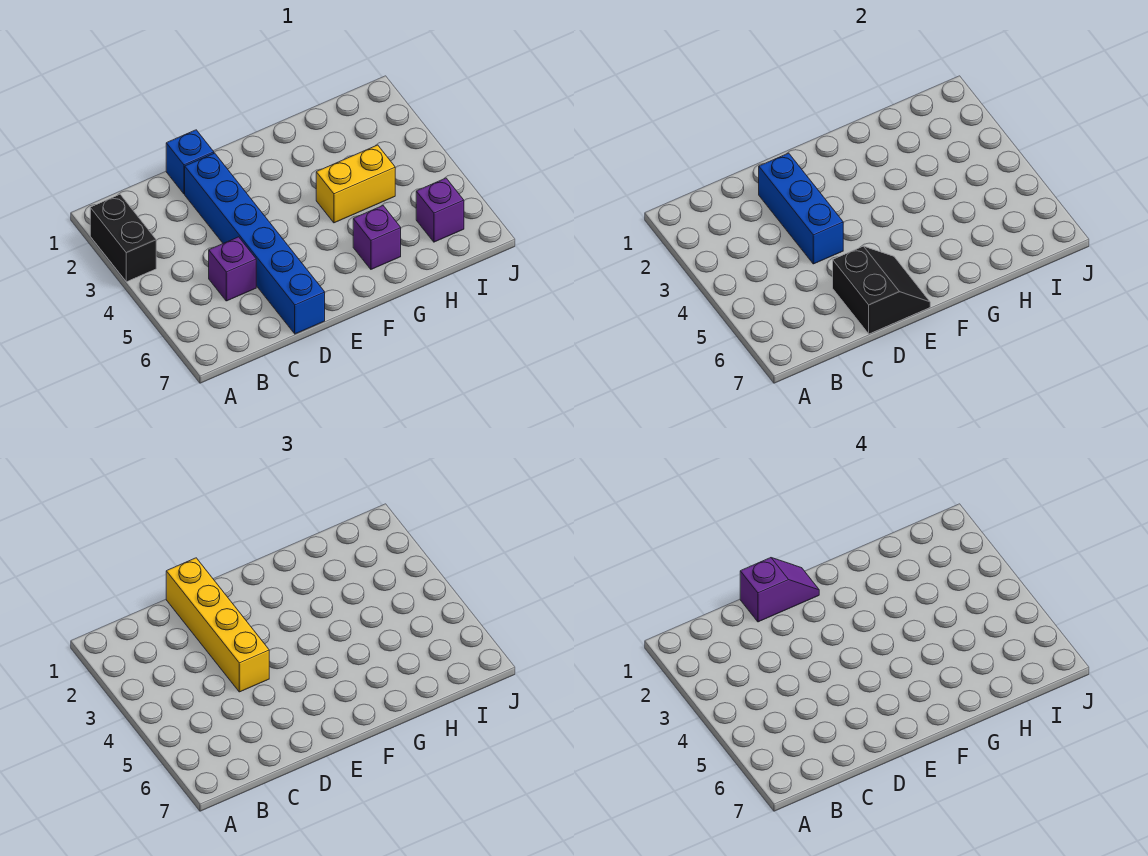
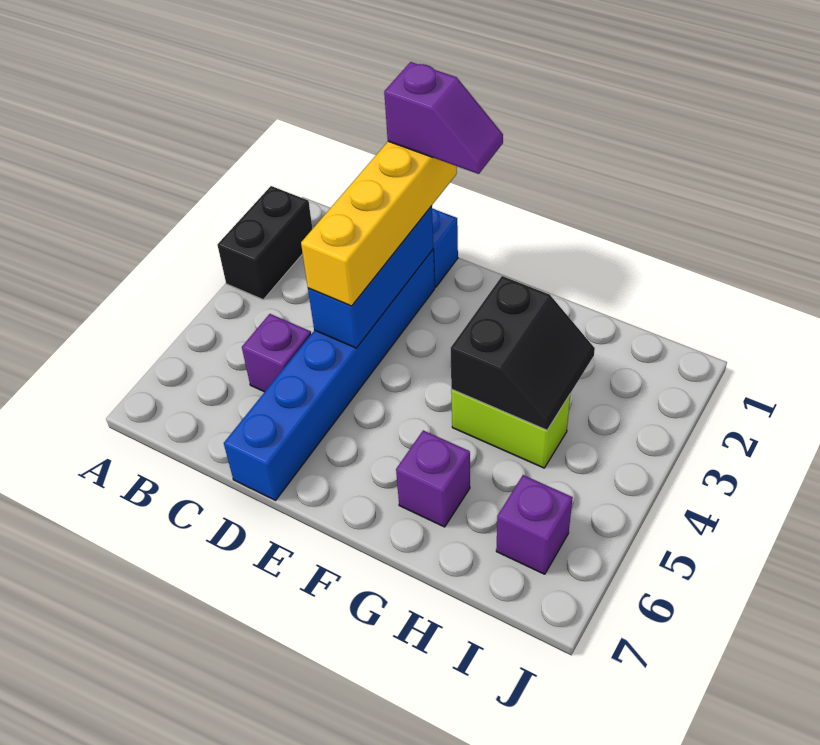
black slope D6:E7 level 2 top D -> black slope G3:H4 level 2 top G
yellow brick G4:H4 level 1 -> lime brick G4:H4 level 1

